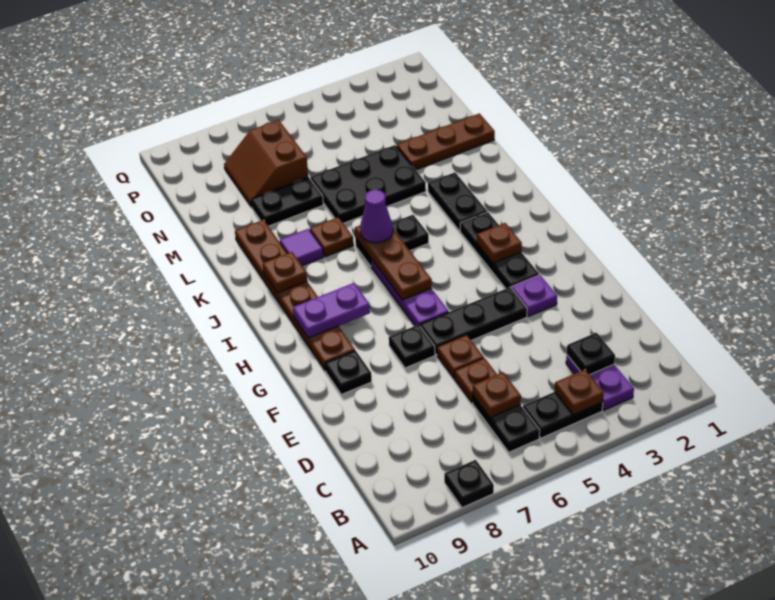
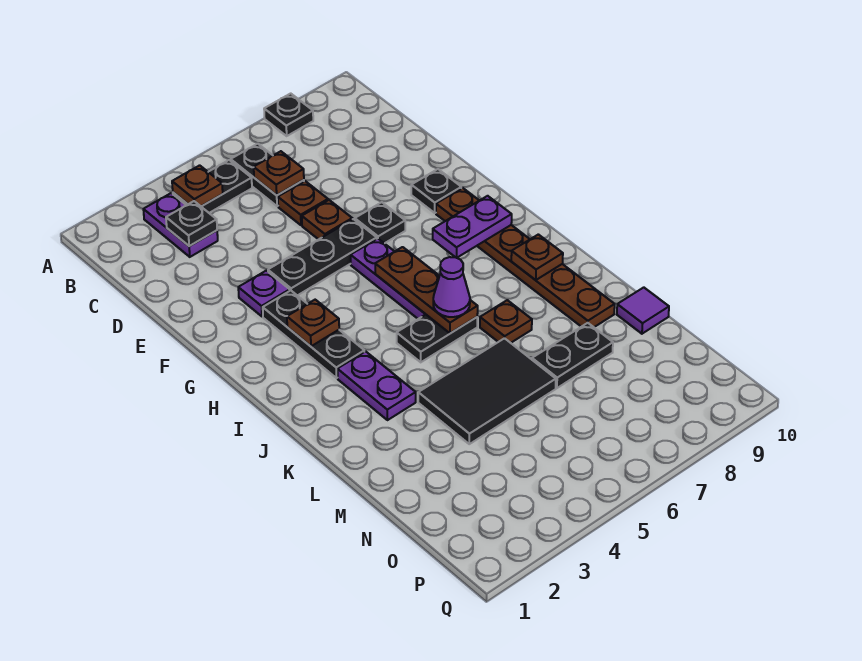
black plate J3:K3 level 1 -> purple plate J3:K3 level 1
purple tile K8 level 1 -> purple tile M10 level 1
black plate L4:M6 level 1 -> black tile L4:M6 level 1
brown plate M1:M3 level 1 -> none
brown slope N7:O8 level 1 top 7 -> none

